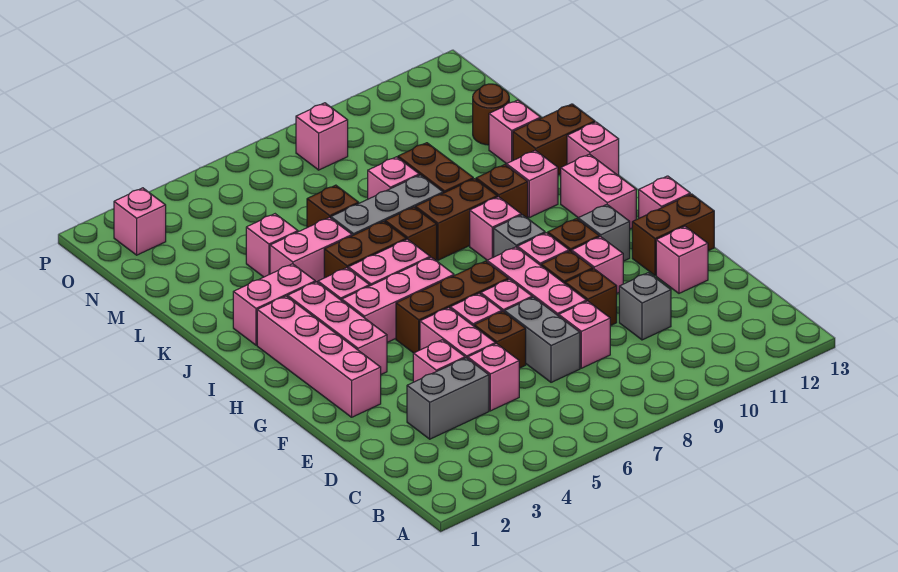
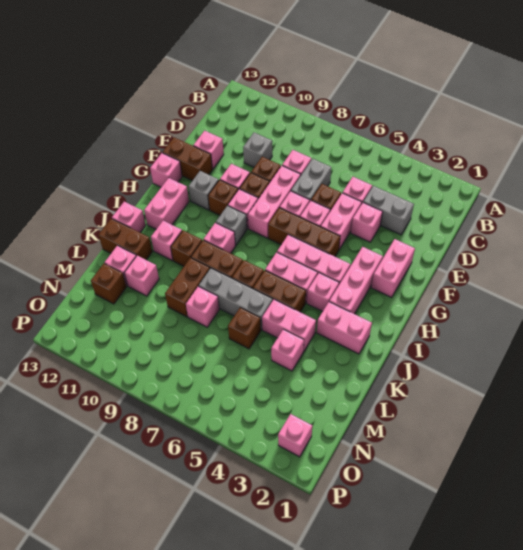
pink brick F2:I2 level 1 -> pink brick F2:G2 level 1
brown round brick M12 level 1 -> brown brick M12 level 1
pink brick O8 level 1 -> pink brick L11 level 1

